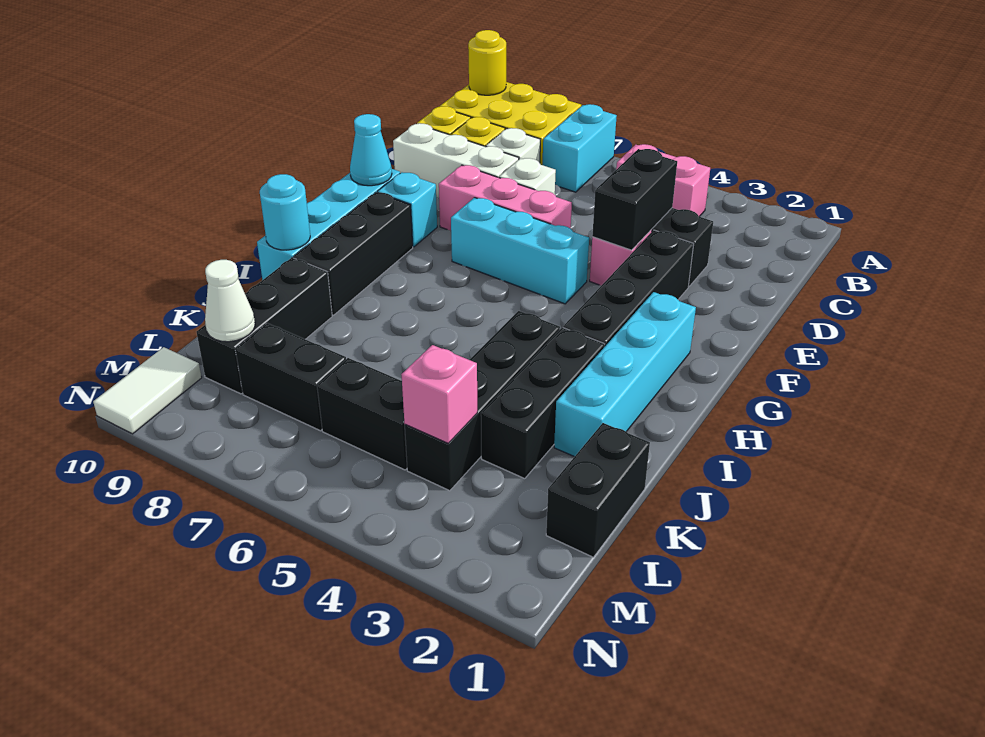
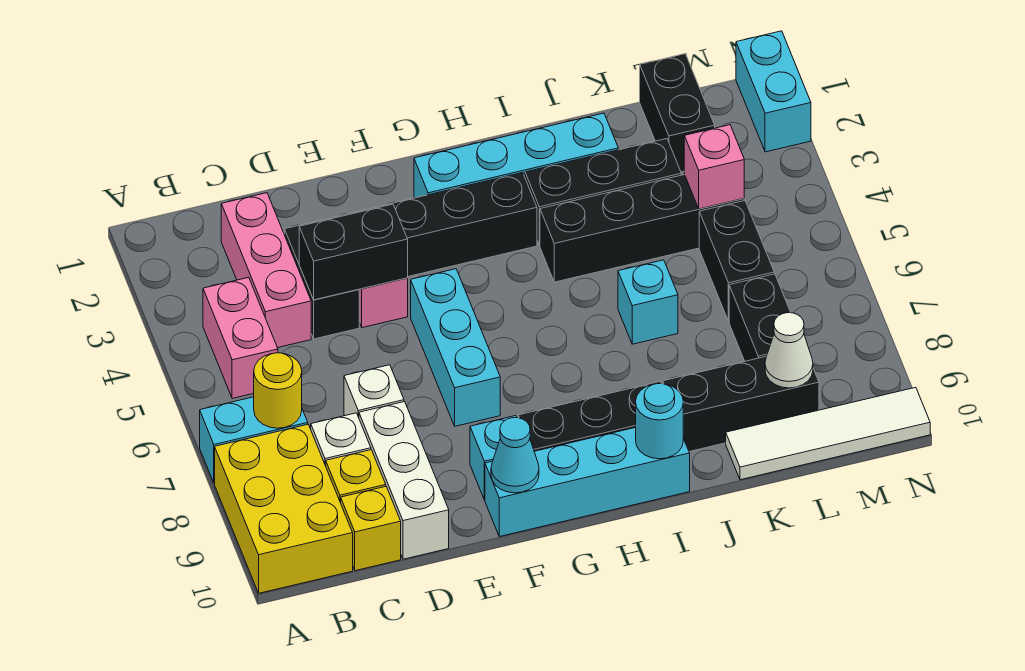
yellow round brick A10 level 2 -> yellow round brick B7 level 2
pink brick E6:E8 level 1 -> pink brick C2:C4 level 1
none -> cyan brick J6 level 1
black brick K1:L1 level 1 -> black brick L1:L2 level 1
white tile M10:N10 level 1 -> white tile K10:N10 level 1
none -> cyan brick N1:N2 level 1

